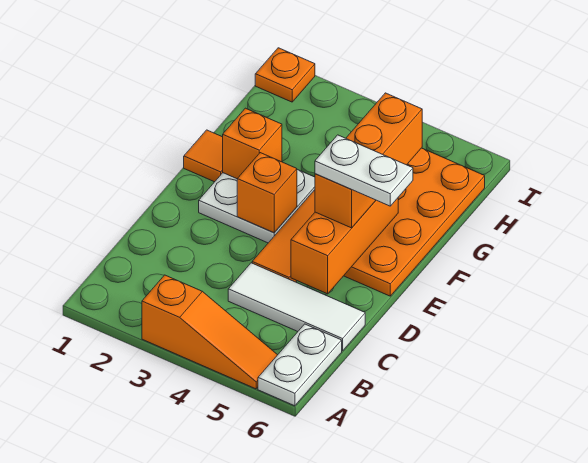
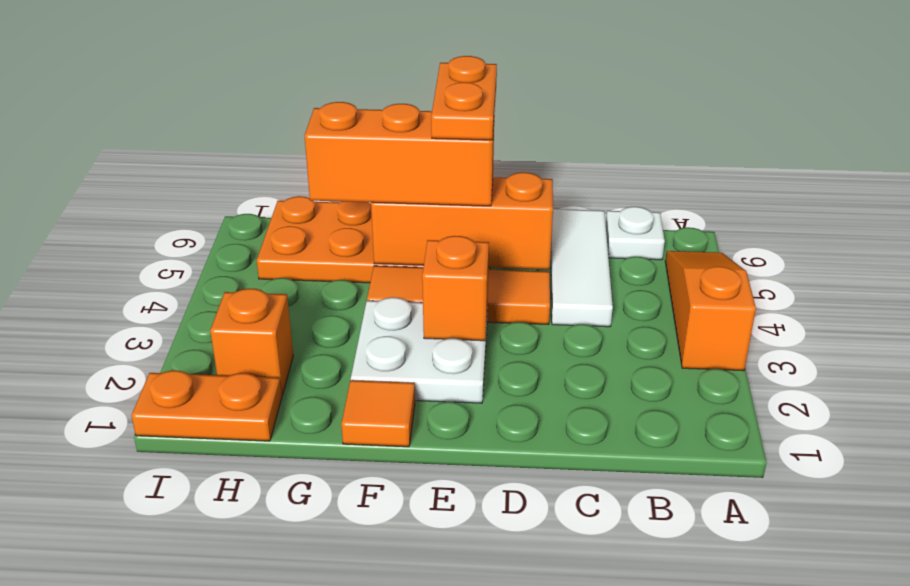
white plate A6:B6 level 1 -> white plate B6 level 1
white plate E5:E6 level 4 -> orange plate E5:E6 level 4
orange brick F2 level 2 -> orange brick H2 level 1
orange plate I1 level 1 -> orange plate H1:I1 level 1

